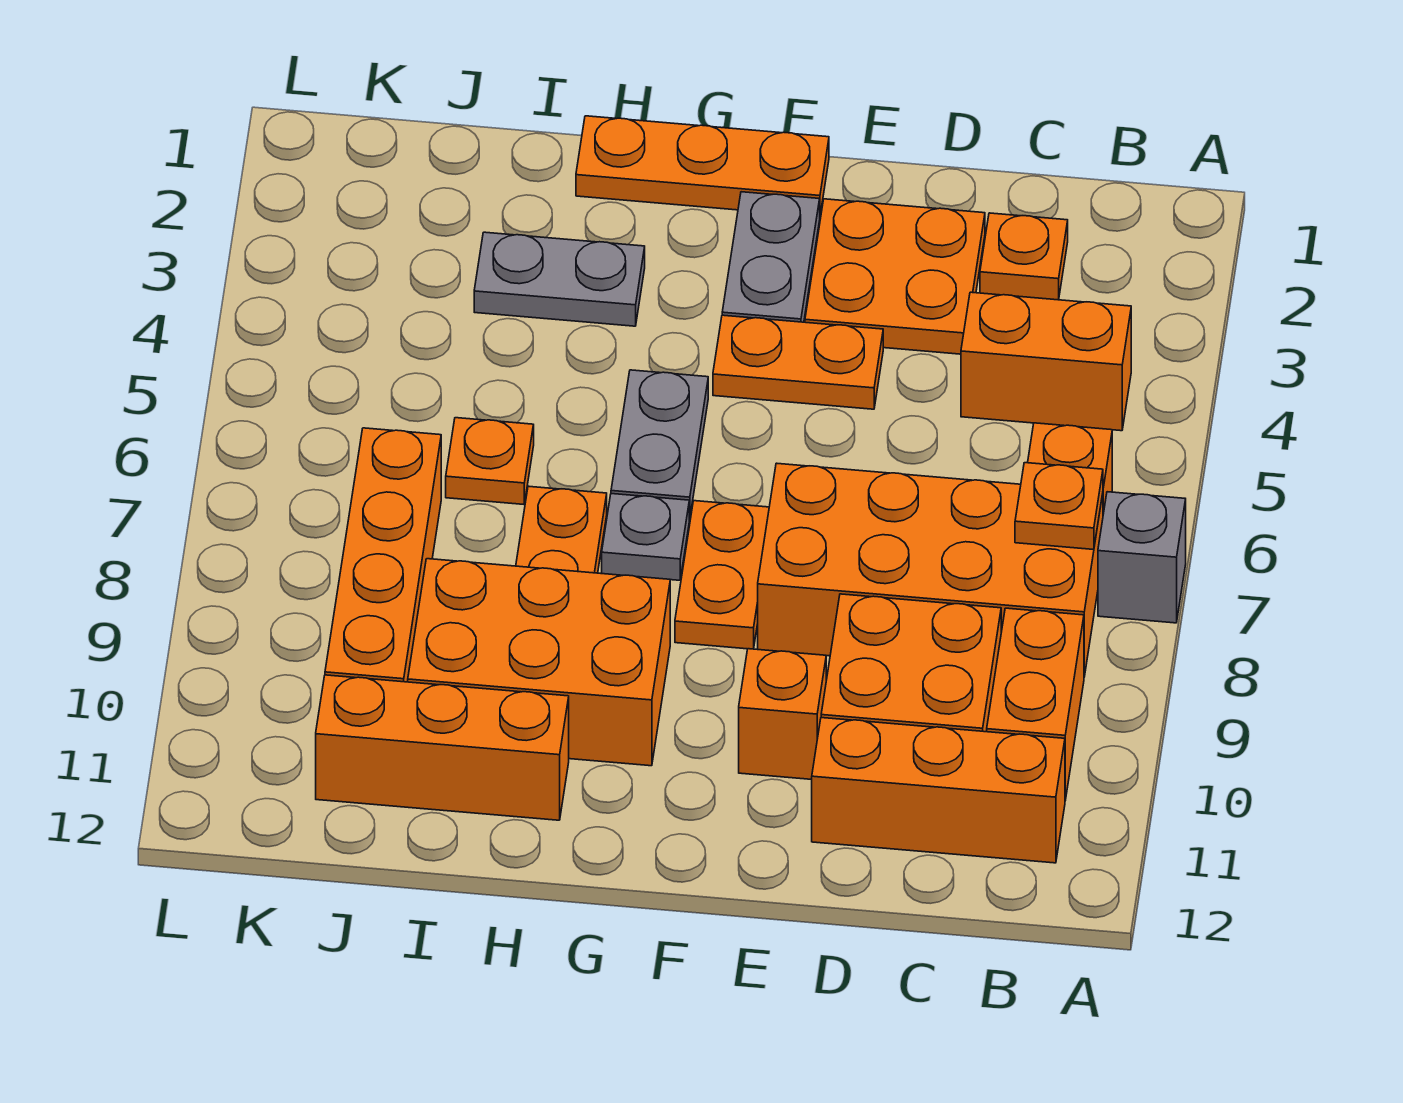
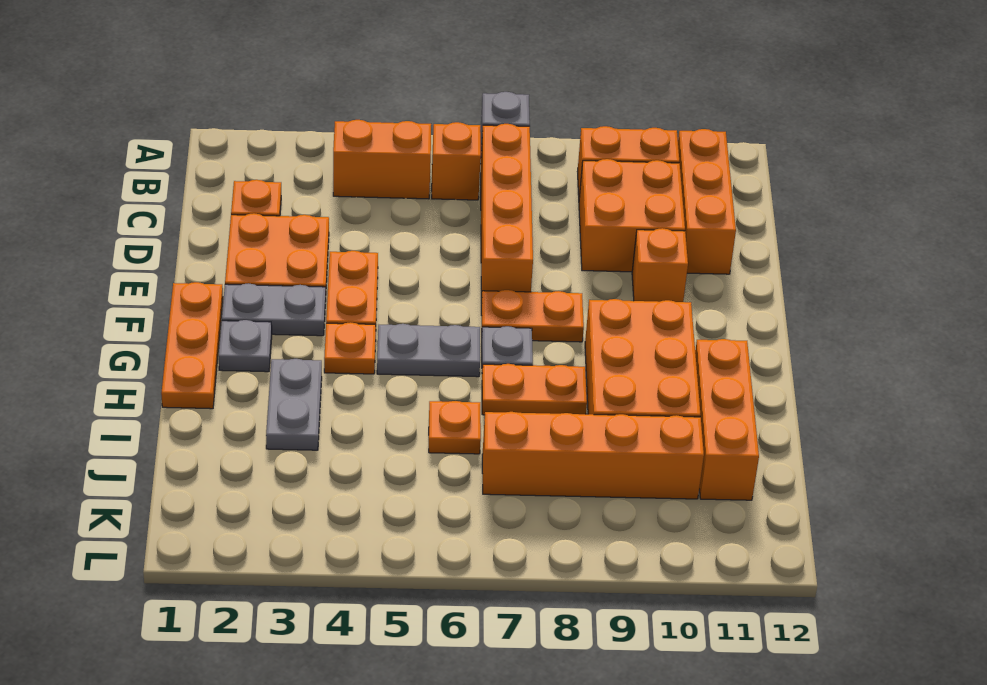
orange brick B4:C4 level 1 -> orange brick B4:B5 level 1
orange brick B7:E8 level 1 -> orange brick B7:E7 level 1
orange plate B7 level 2 -> orange plate G4 level 1
none -> grey plate G2 level 1

